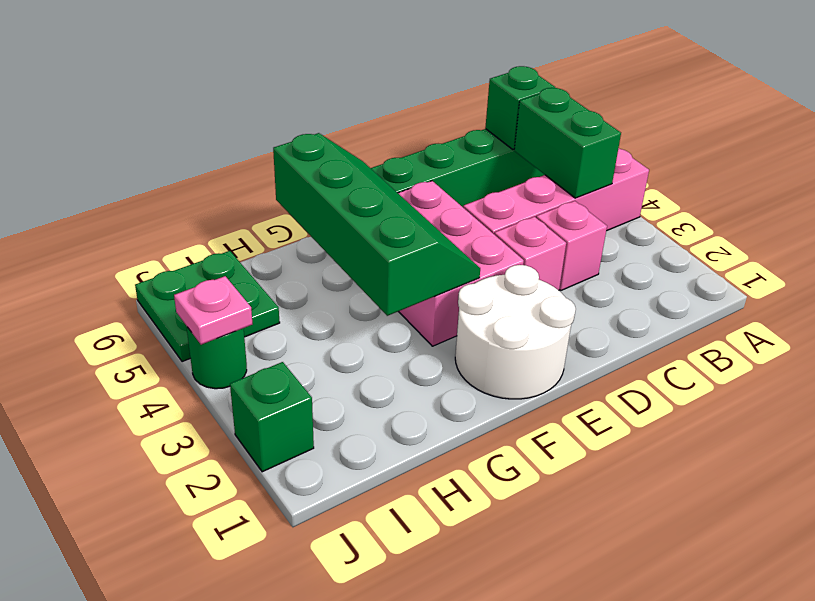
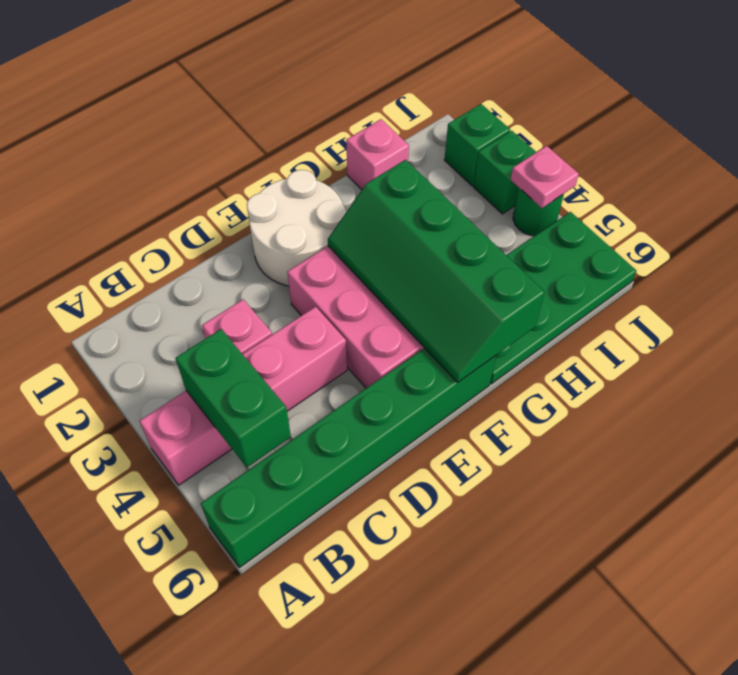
green brick B6 level 2 -> green brick J3 level 1
pink brick D3 level 1 -> pink brick H1 level 1
green plate I5:J6 level 1 -> green plate G5:J6 level 1

